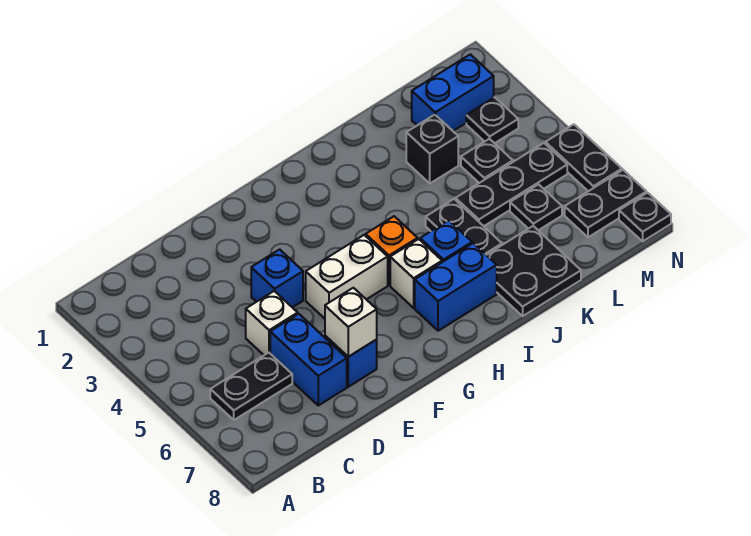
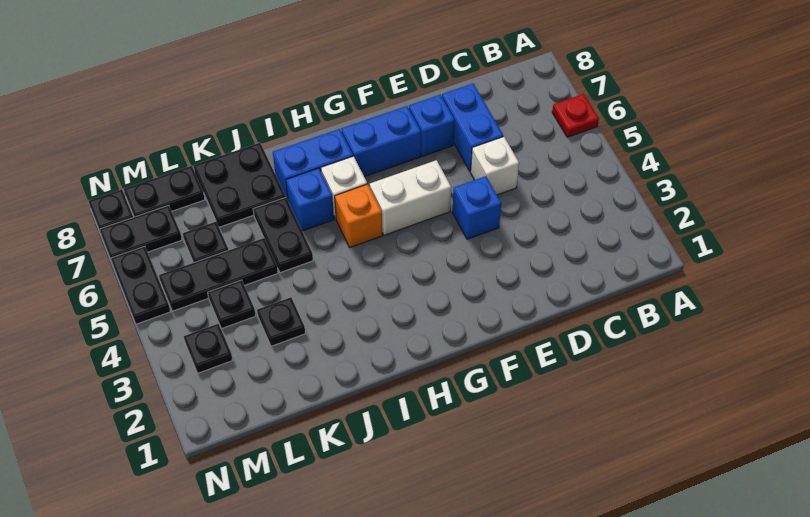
none -> red plate A6 level 1
black plate B6:C6 level 1 -> black plate L8:M8 level 1
white brick E7 level 2 -> none
black brick K3 level 1 -> black plate K3 level 1
blue brick L2:M2 level 1 -> blue brick F7:G7 level 1

